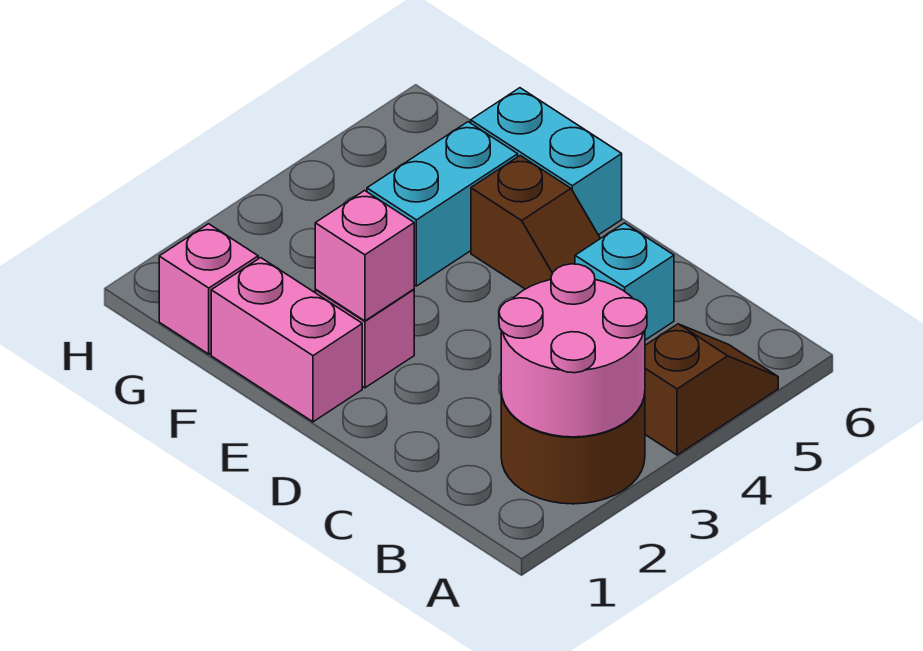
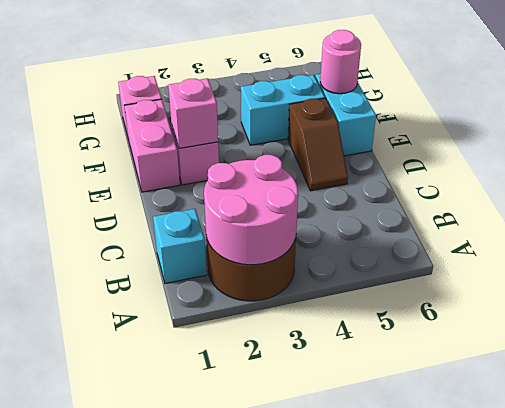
brown slope A4:A5 level 1 top 4 -> none
cyan brick C5 level 1 -> cyan brick B1 level 1
none -> pink round brick F6 level 2

